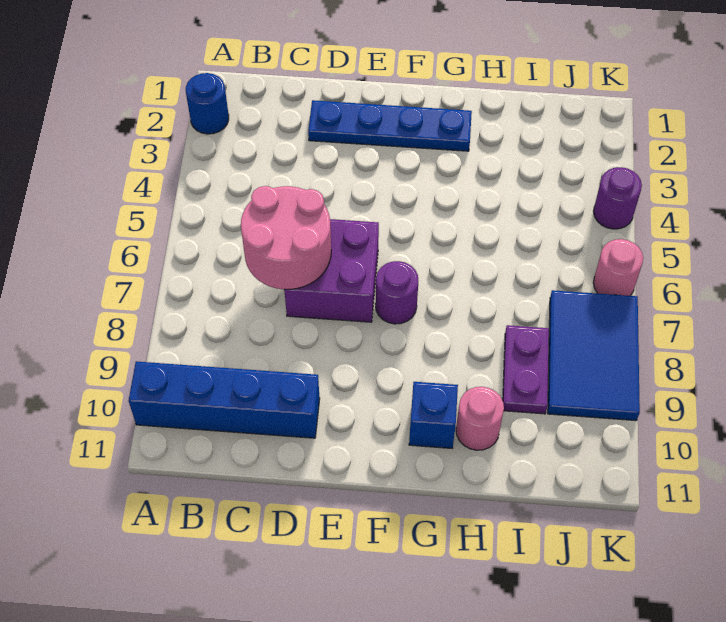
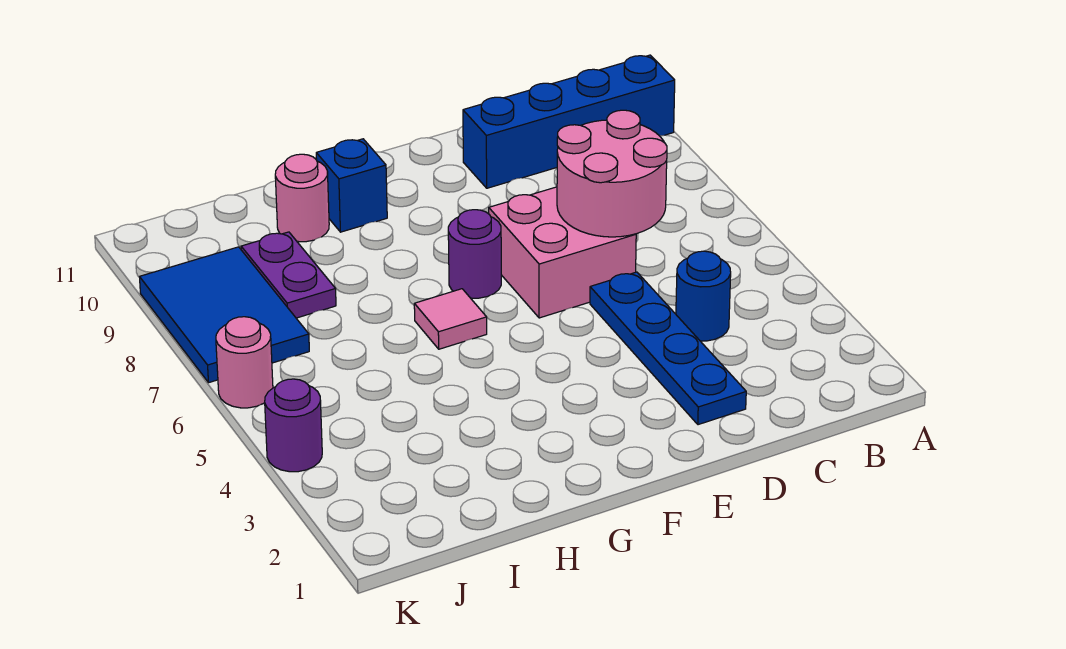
blue round brick A2 level 1 -> blue round brick C4 level 1
blue plate D2:G2 level 1 -> blue plate D2:D5 level 1
purple brick D6:E7 level 1 -> pink brick D6:E7 level 1
none -> pink tile G6 level 1

